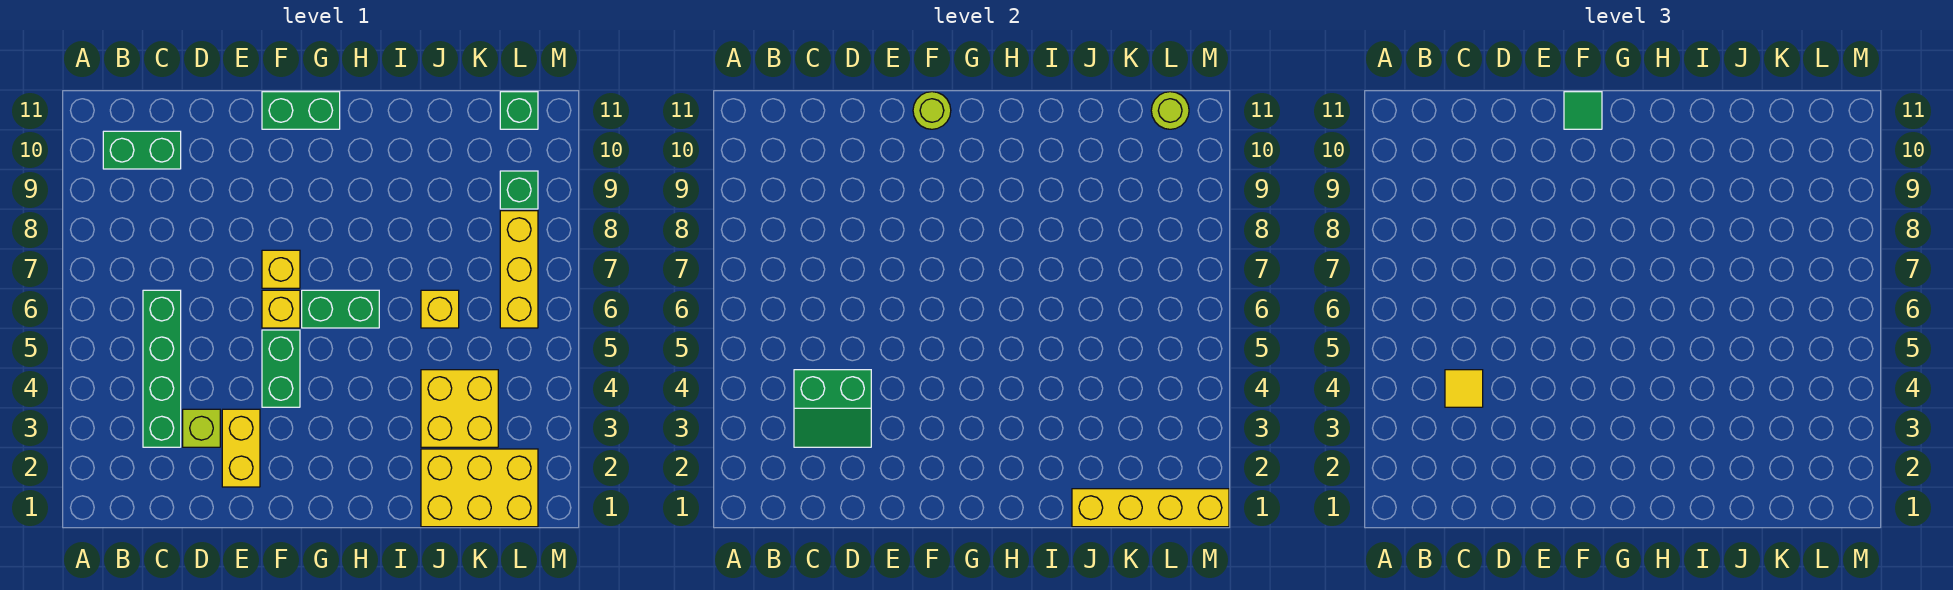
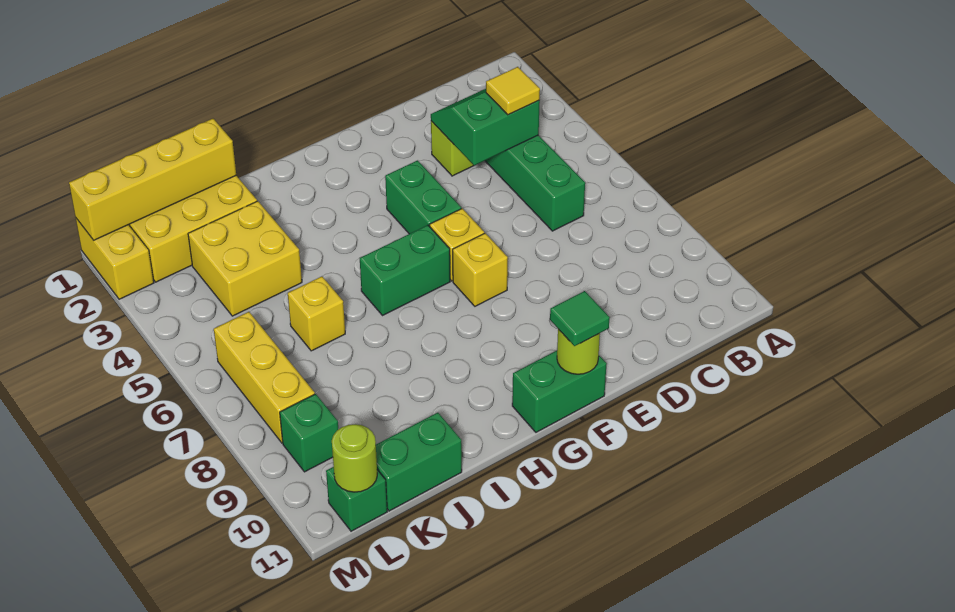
green brick B10:C10 level 1 -> green brick J11:K11 level 1
yellow brick E2:E3 level 1 -> yellow brick M1:M2 level 1

